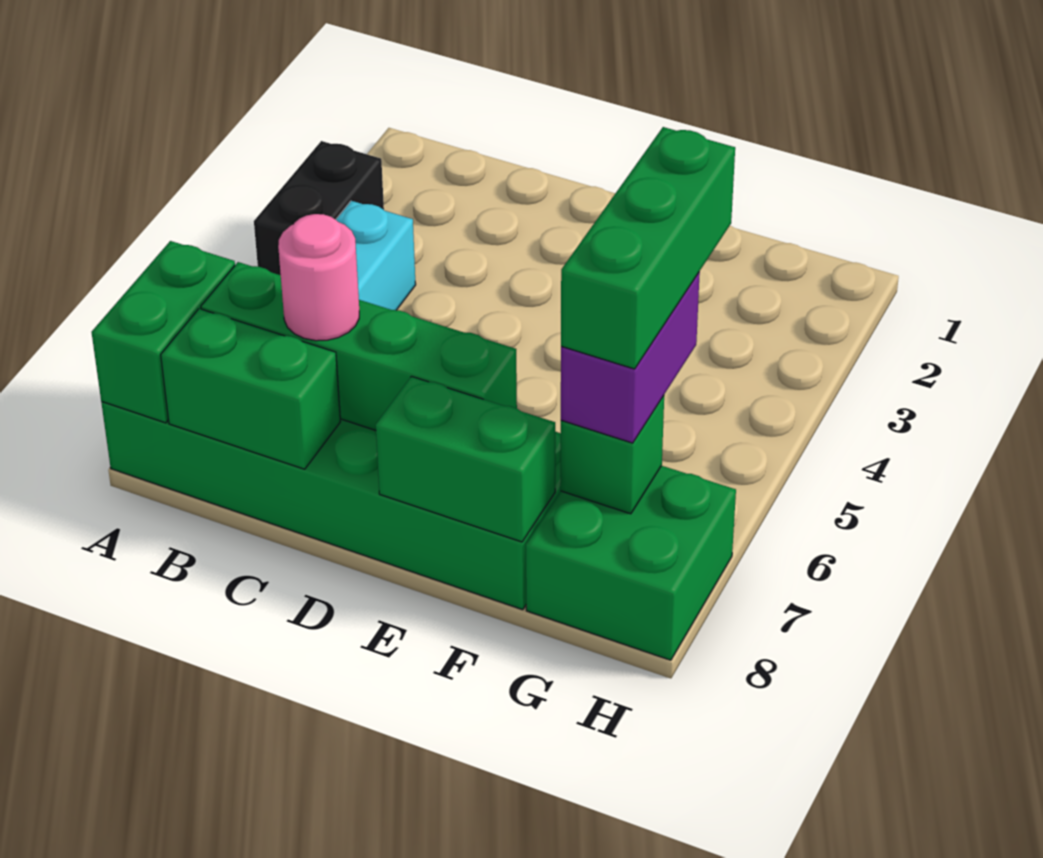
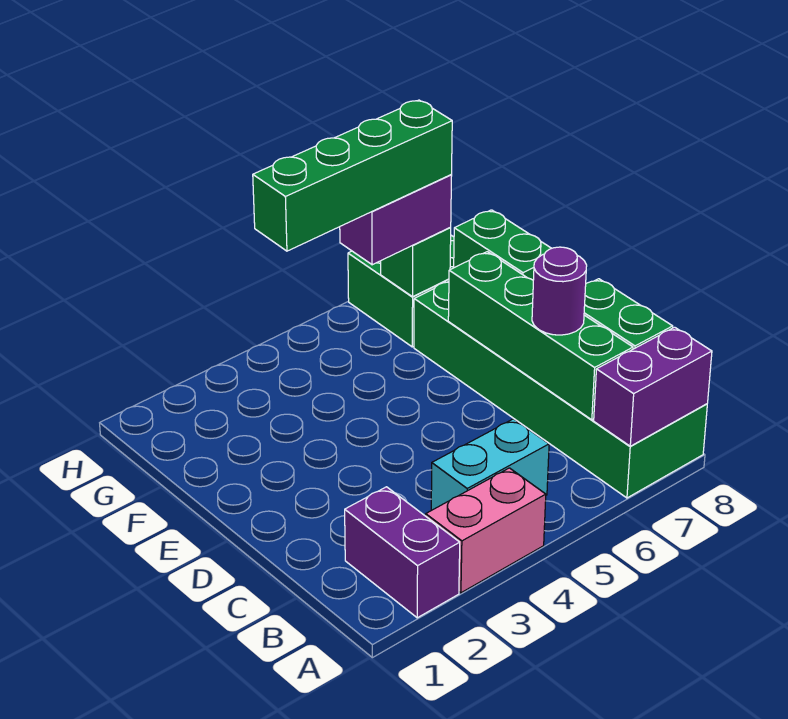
none -> purple brick A2:B2 level 1
black brick A3:A4 level 1 -> pink brick A3:A4 level 1
green brick A7:A8 level 2 -> purple brick A7:A8 level 2
pink round brick C7 level 3 -> purple round brick C7 level 3
green brick G5:G7 level 4 -> green brick G4:G7 level 4

